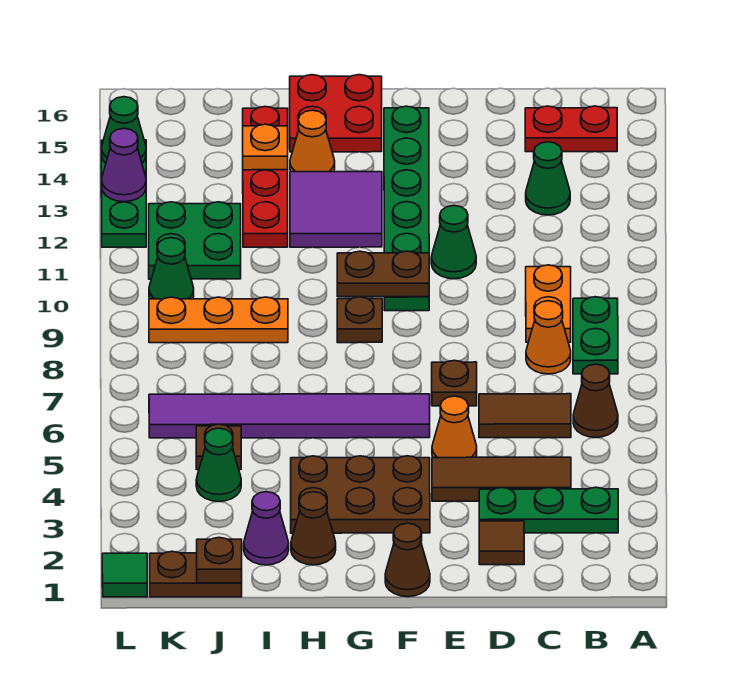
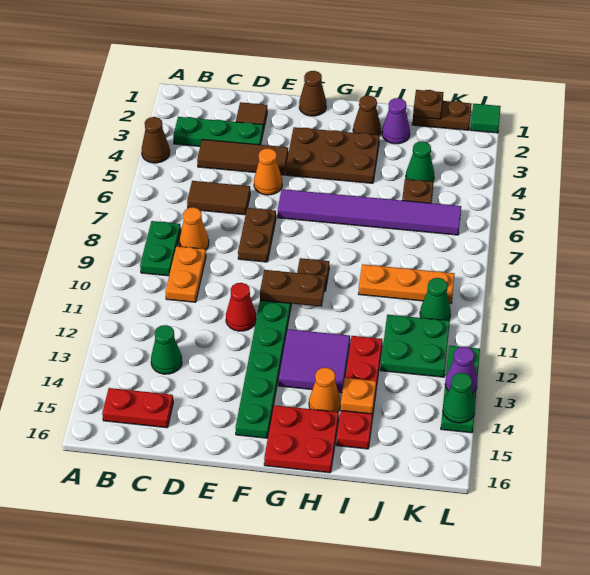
brown cone B6 level 1 -> brown cone A4 level 1
brown plate E7 level 1 -> brown plate E7:E8 level 1
green cone E11 level 1 -> red cone E11 level 1

